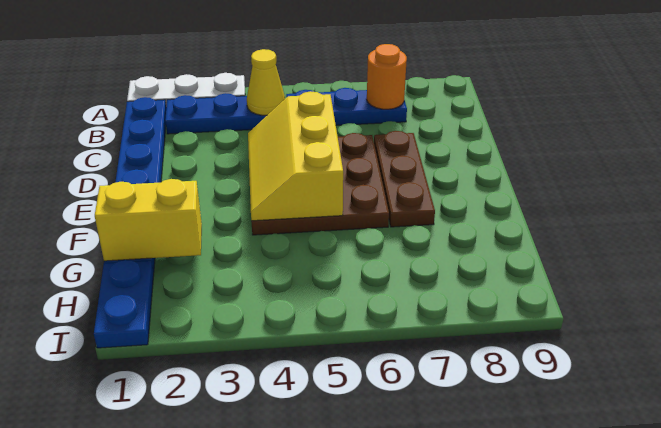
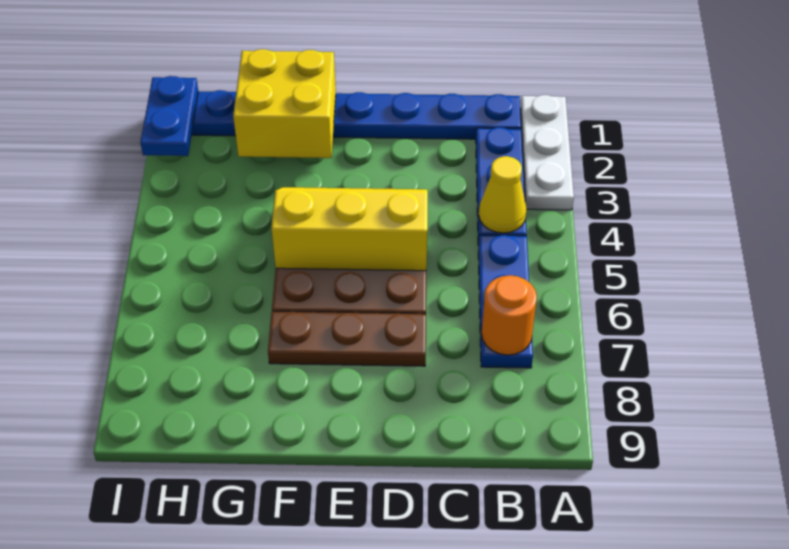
yellow brick G1:G2 level 2 -> yellow brick F1:G2 level 2
none -> blue plate I1:I2 level 2

